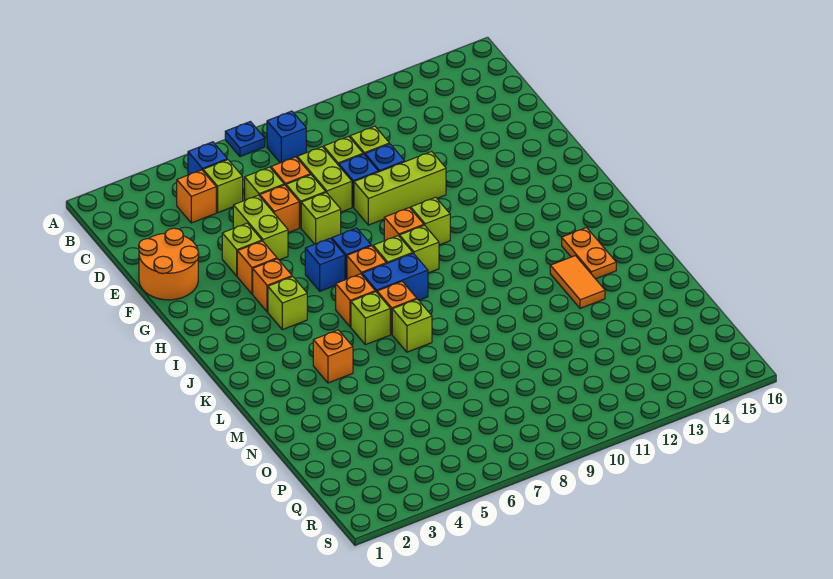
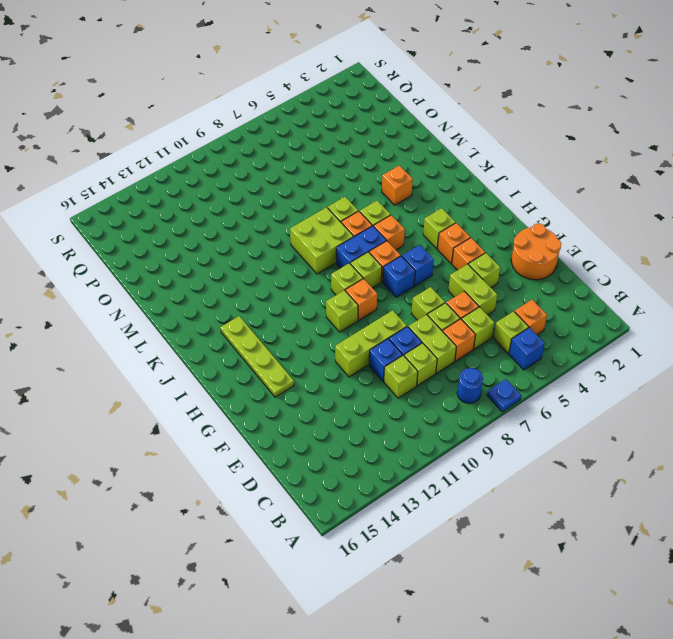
blue brick B8 level 1 -> blue round brick B8 level 1
none -> lime plate G14:J14 level 1
none -> lime brick K8:L9 level 1
orange plate K14:L14 level 1 -> none
orange tile L13:M13 level 1 -> none

